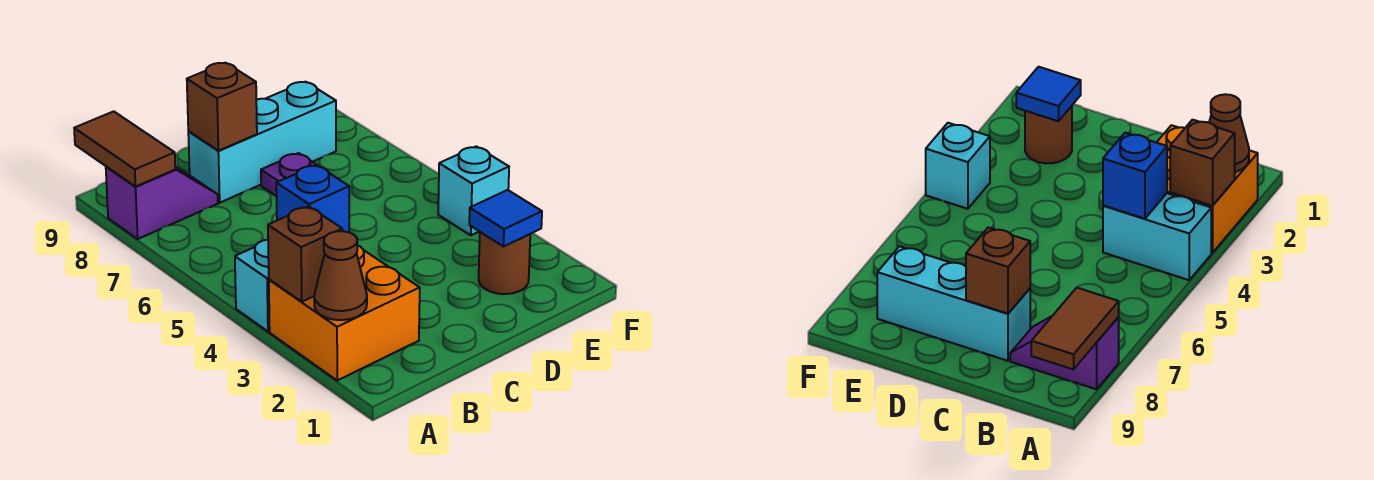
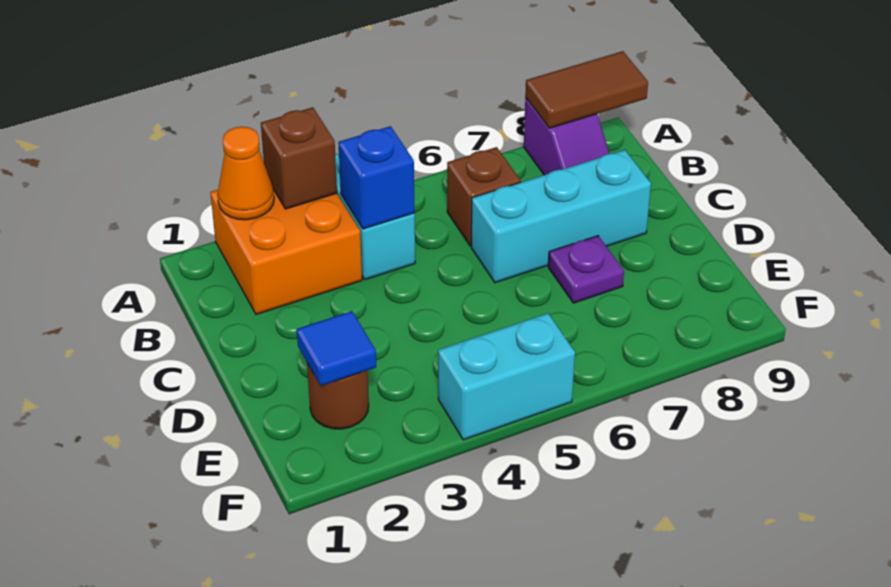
brown cone A2 level 2 -> orange cone A2 level 2
cyan brick C8:E8 level 1 -> cyan brick C6:C8 level 1
brown brick C8 level 2 -> brown brick B6 level 1
cyan brick F4 level 1 -> cyan brick F4:F5 level 1

